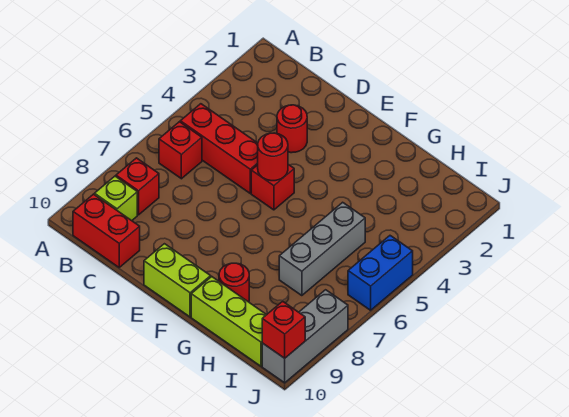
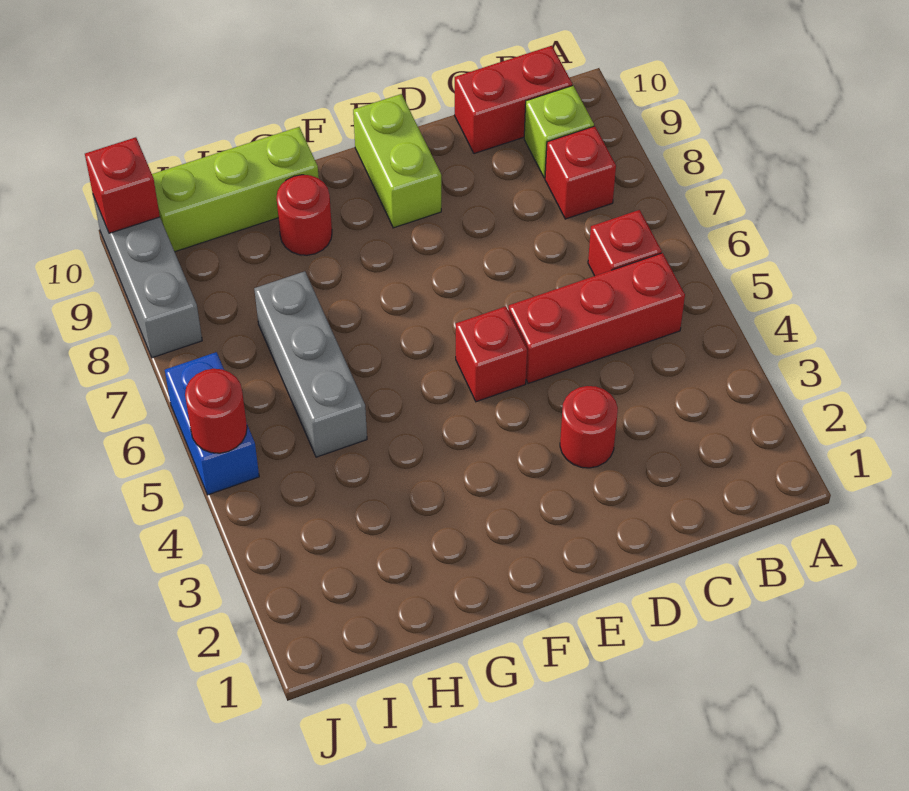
red round brick E5 level 2 -> red round brick J5 level 2
lime brick E10:F10 level 1 -> lime brick E9:E10 level 1

